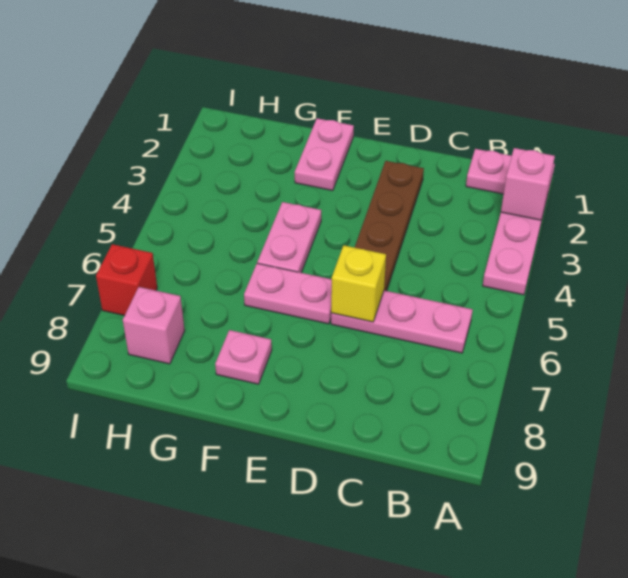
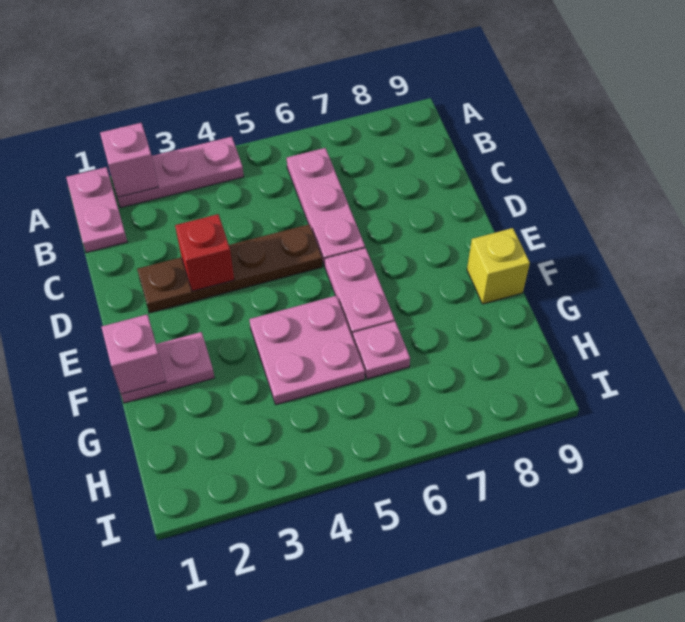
yellow brick D6 level 2 -> yellow brick F9 level 1
pink plate F4:F5 level 1 -> pink plate F4:G5 level 1
pink plate F8 level 1 -> pink plate G6 level 1
pink brick H8 level 1 -> pink brick F1 level 2
red brick I7 level 1 -> red brick D3 level 2

